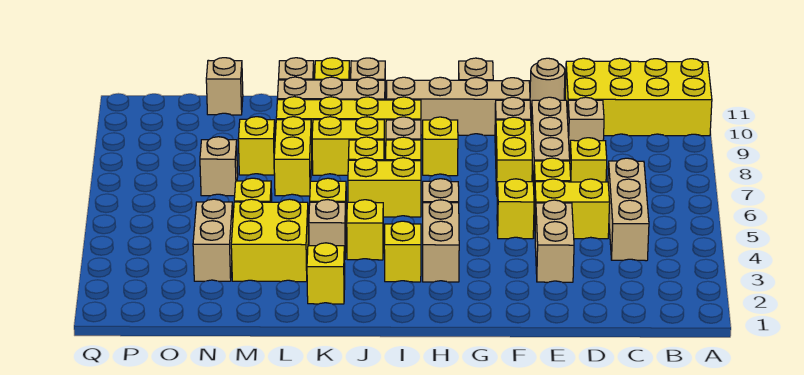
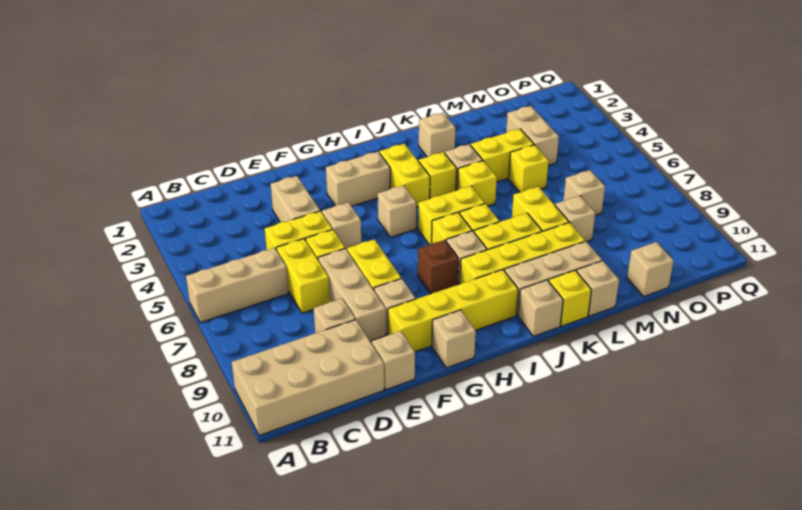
yellow brick A10:D11 level 1 -> tan brick A10:D11 level 1
tan brick C4:C6 level 1 -> tan brick A6:C6 level 1
yellow brick D7 level 1 -> yellow brick D6:D7 level 1
tan round brick E11 level 1 -> tan brick E11 level 1
yellow brick F5 level 1 -> tan brick F5 level 1
tan brick F10:I10 level 1 -> yellow brick F10:I10 level 1
tan brick H3:H4 level 1 -> tan brick G3:H3 level 1
yellow brick H8 level 1 -> brown brick H8 level 1
yellow brick I3 level 1 -> yellow brick I3:I4 level 1
yellow brick K2 level 1 -> tan brick K2 level 1
yellow brick L3:M4 level 1 -> yellow brick L4:M4 level 1
yellow brick M8 level 1 -> tan brick M8 level 1

